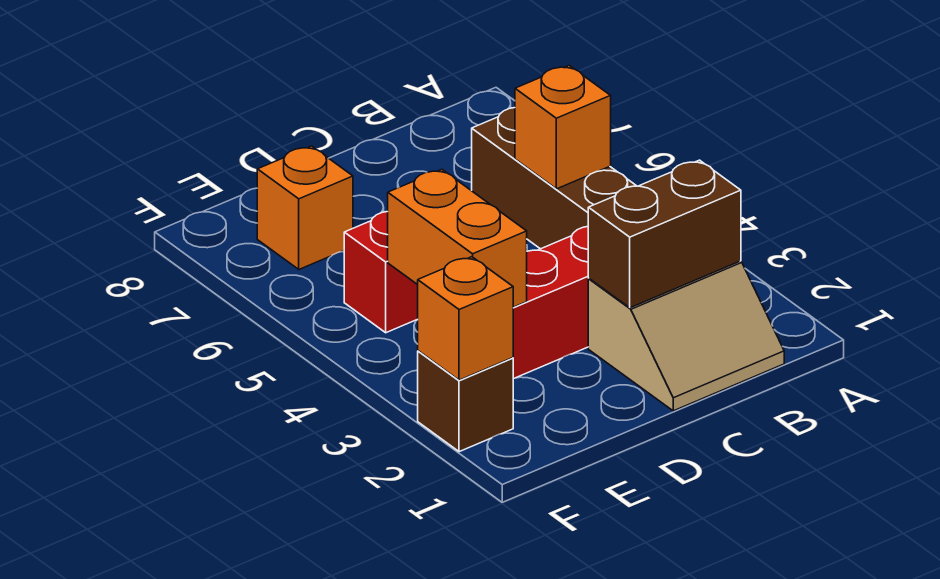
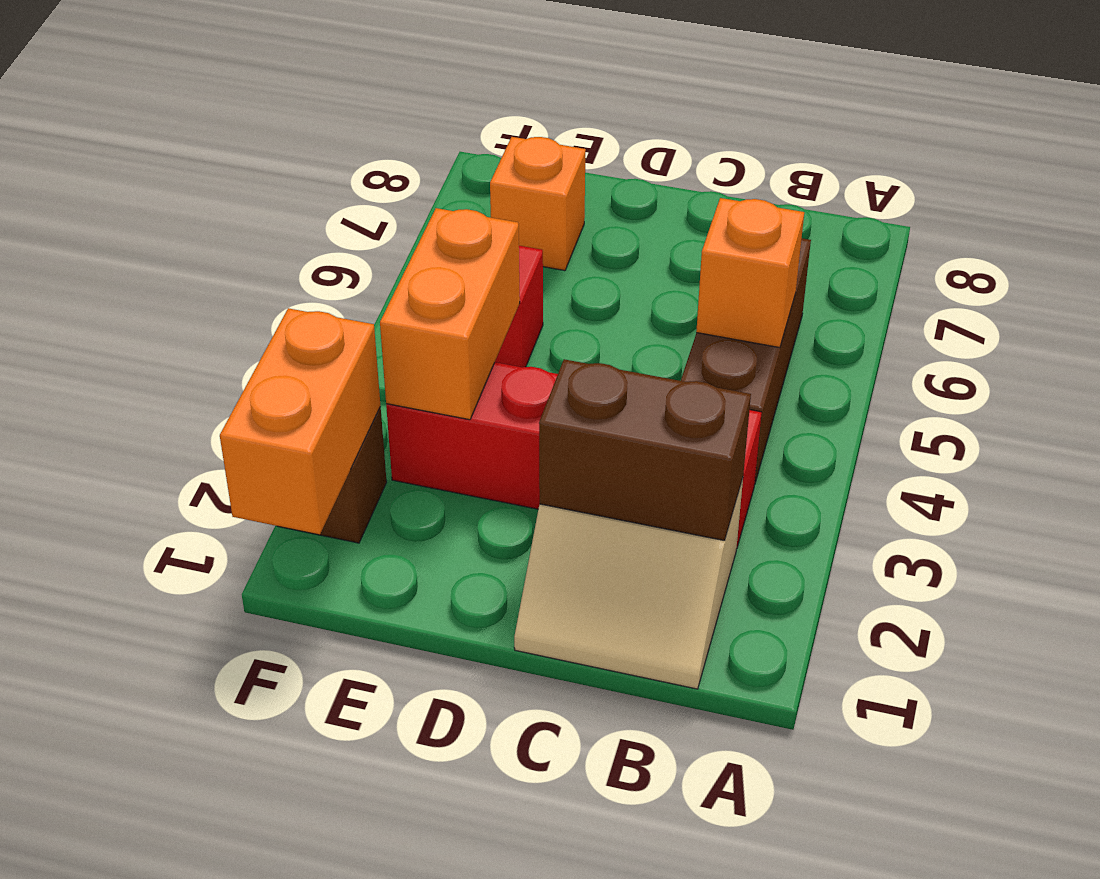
orange brick F2 level 2 -> orange brick F1:F2 level 2

